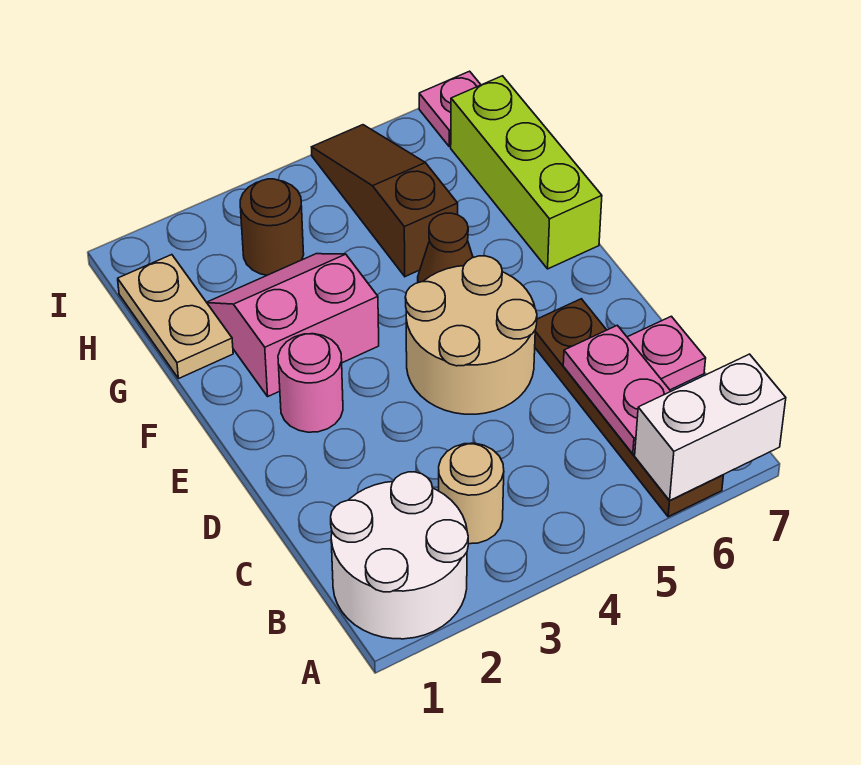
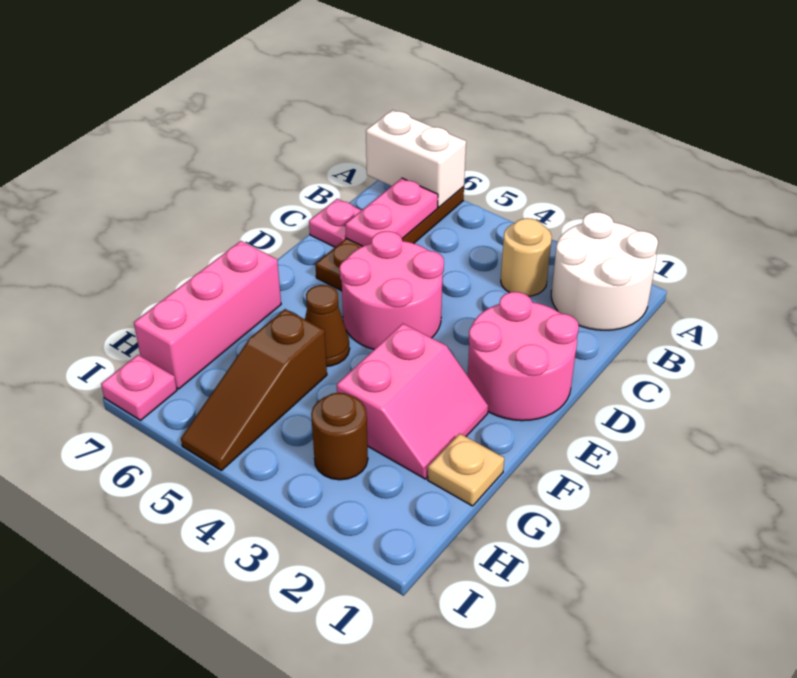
tan round brick D4:E5 level 1 -> pink round brick D4:E5 level 1
pink round brick E2 level 1 -> pink round brick D1:E2 level 1
pink slope F2:G3 level 1 top F -> pink slope F2:G3 level 1 top 3
lime brick F7:H7 level 1 -> pink brick F7:H7 level 1
tan plate G1:H1 level 1 -> tan plate G1 level 1

